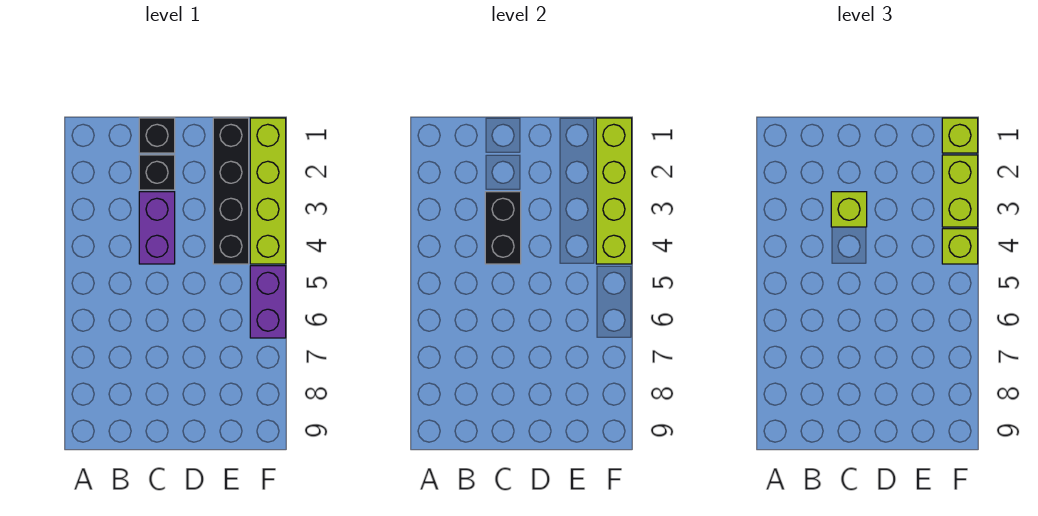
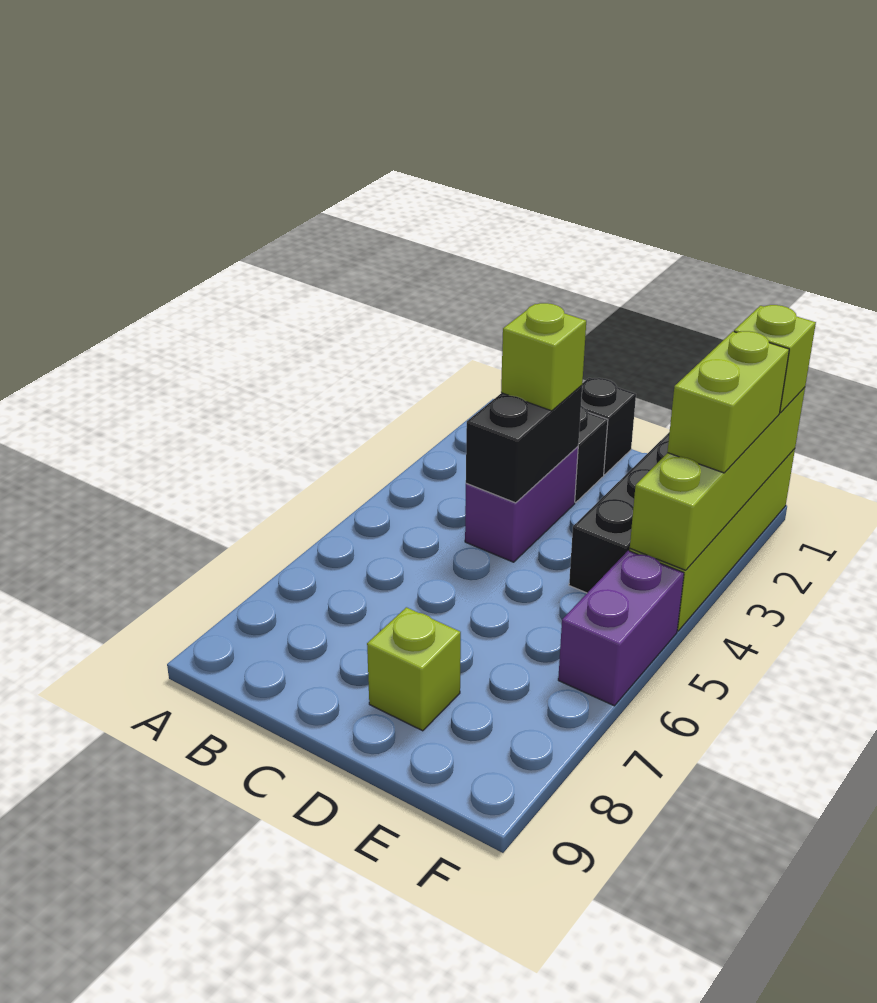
lime brick F4 level 3 -> lime brick D8 level 1

